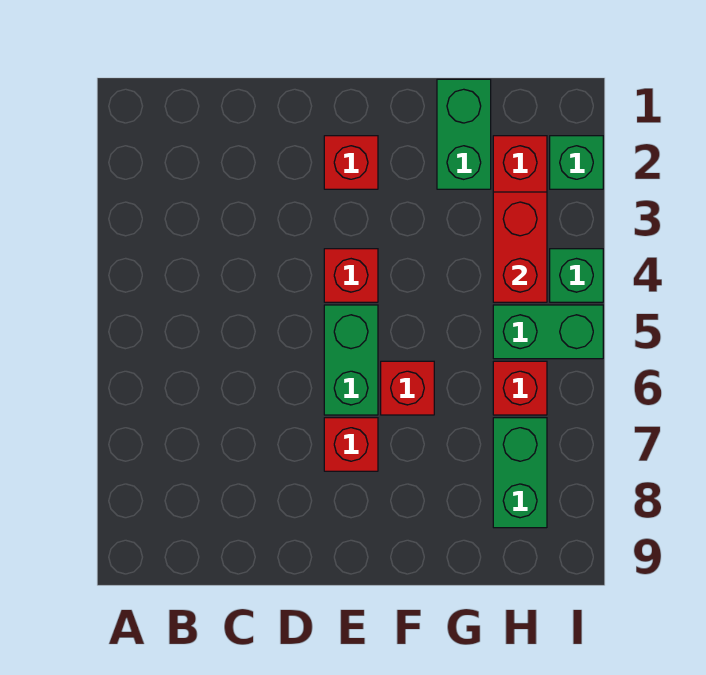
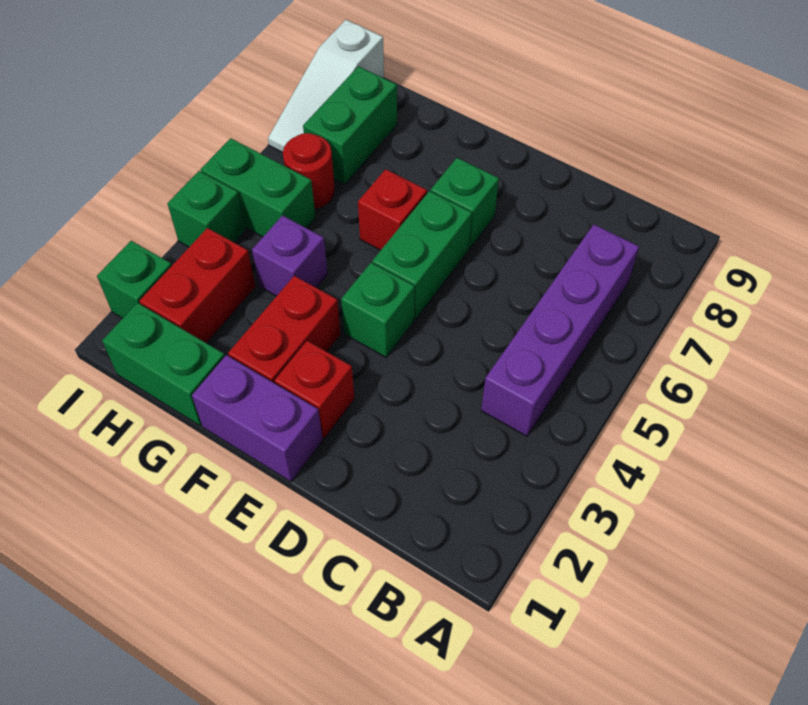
none -> purple brick B4:B7 level 1
none -> purple brick E1:F1 level 1
red brick E4 level 1 -> green brick E4 level 1
red brick E7 level 1 -> green brick E7 level 1
green brick G1:G2 level 1 -> green brick G1:H1 level 1
none -> purple brick G4 level 1
red brick H3:H4 level 2 -> red brick F2:F3 level 1
red brick H6 level 1 -> red round brick H6 level 1
none -> white slope I7:I9 level 1 top 9

